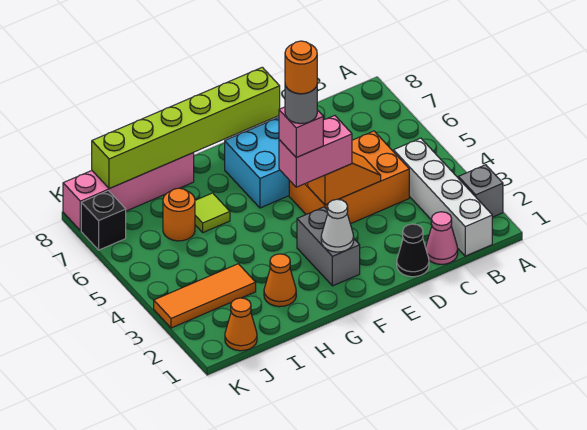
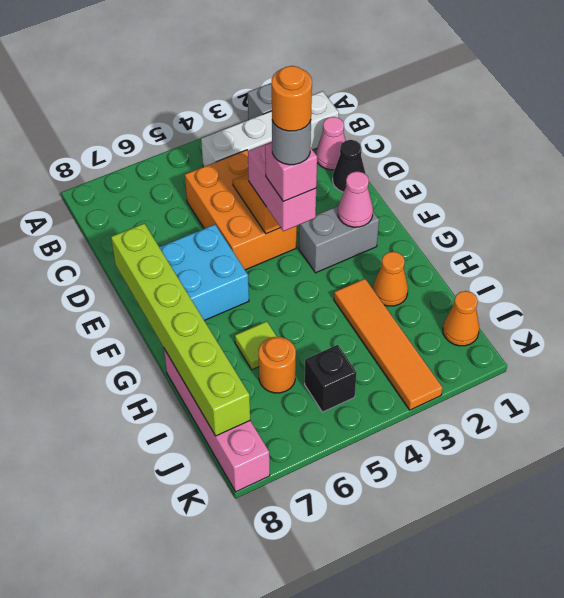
white cone F2 level 2 -> pink cone F2 level 2
orange tile I3:K3 level 1 -> orange tile H3:K3 level 1
black brick K7 level 1 -> black brick J5 level 1

